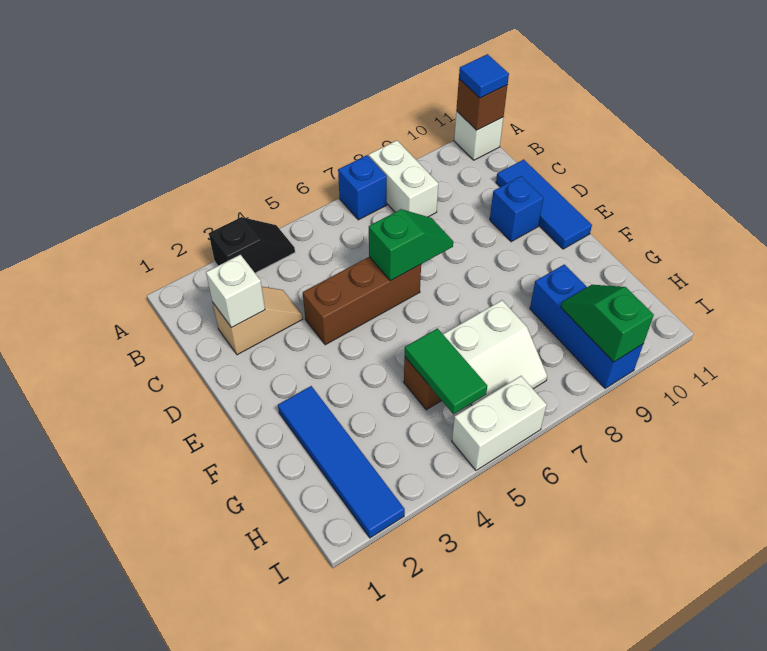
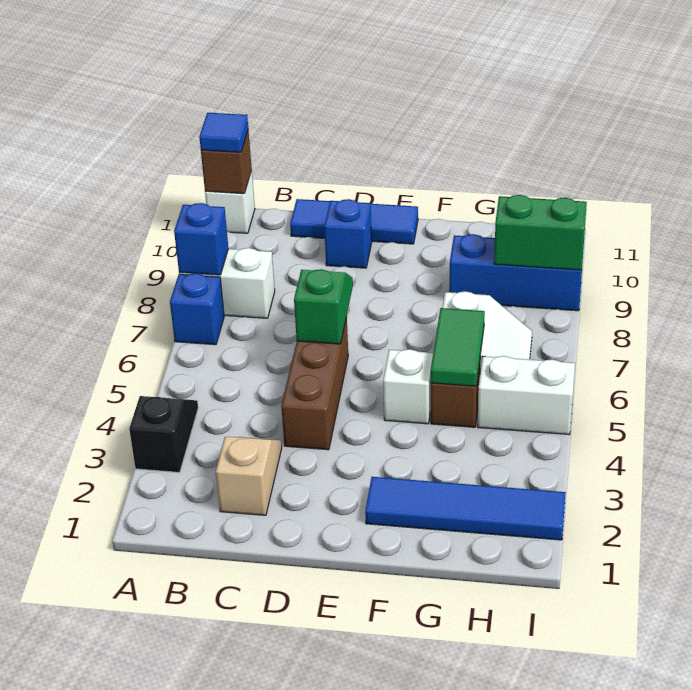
none -> blue brick A8 level 2
white brick C2 level 2 -> white brick F5 level 1
green tile G5:H5 level 2 -> green tile G5:G6 level 2
green slope H9:I9 level 2 top I -> green brick H9:I9 level 2
white brick I5:I6 level 1 -> white brick H5:I5 level 1

